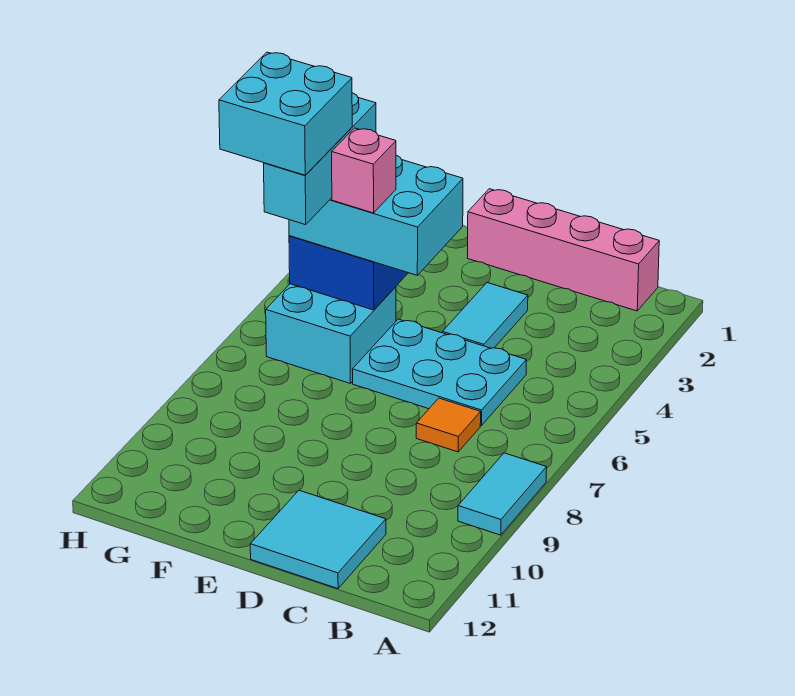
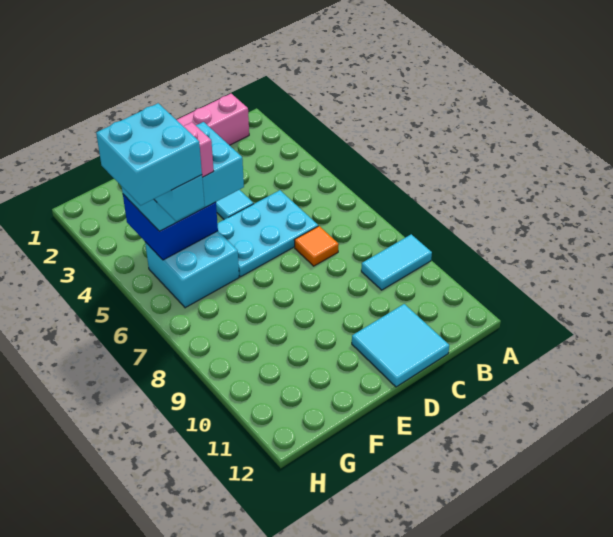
cyan tile A8:A9 level 1 -> cyan tile A9:B9 level 1

